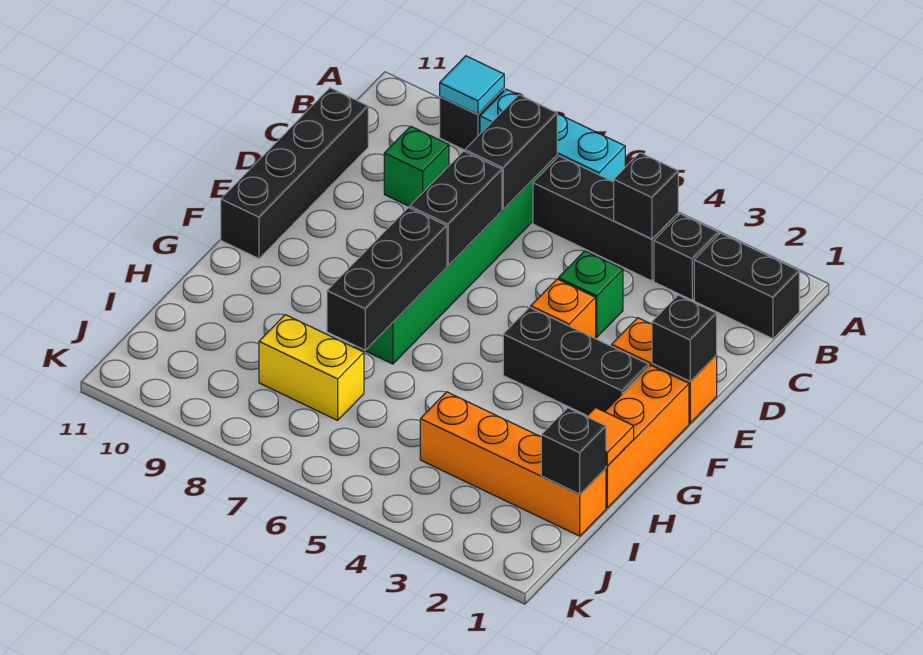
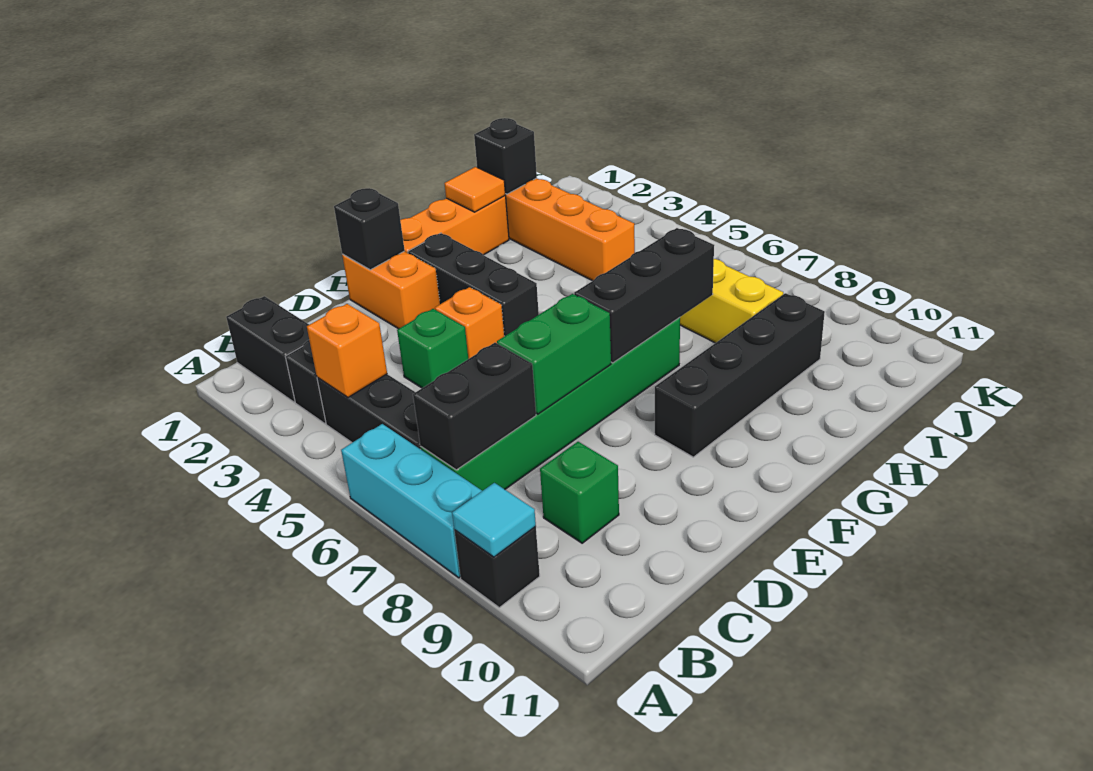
black brick B4 level 2 -> orange brick B4 level 2
black brick C11:F11 level 1 -> black brick F9:I9 level 1
black brick D7:E7 level 2 -> green brick D7:E7 level 2

